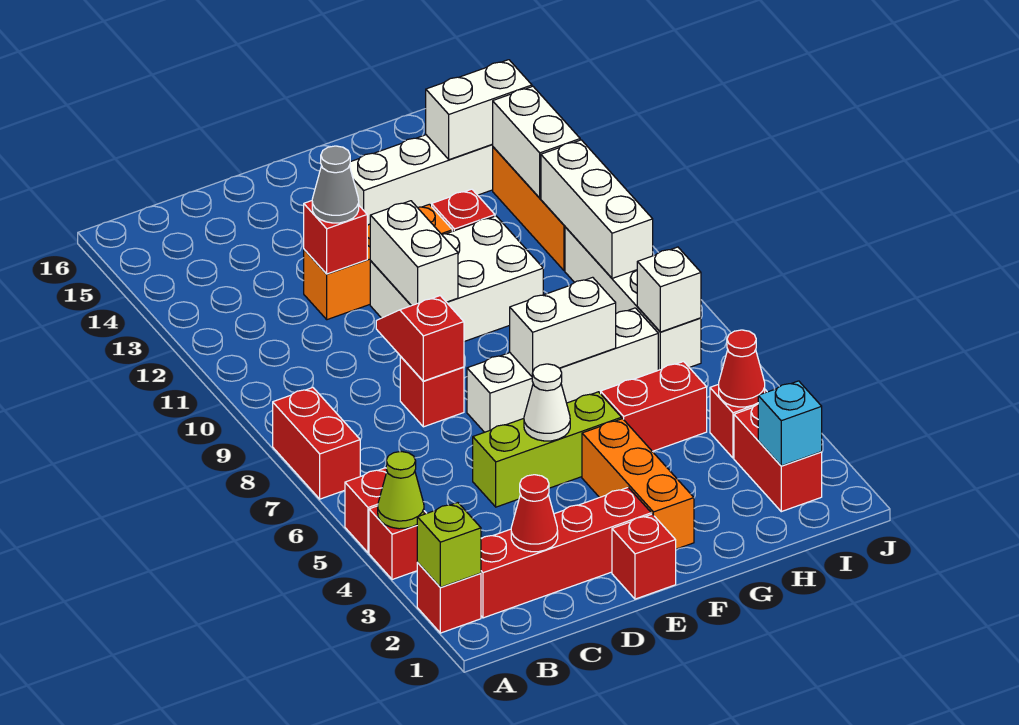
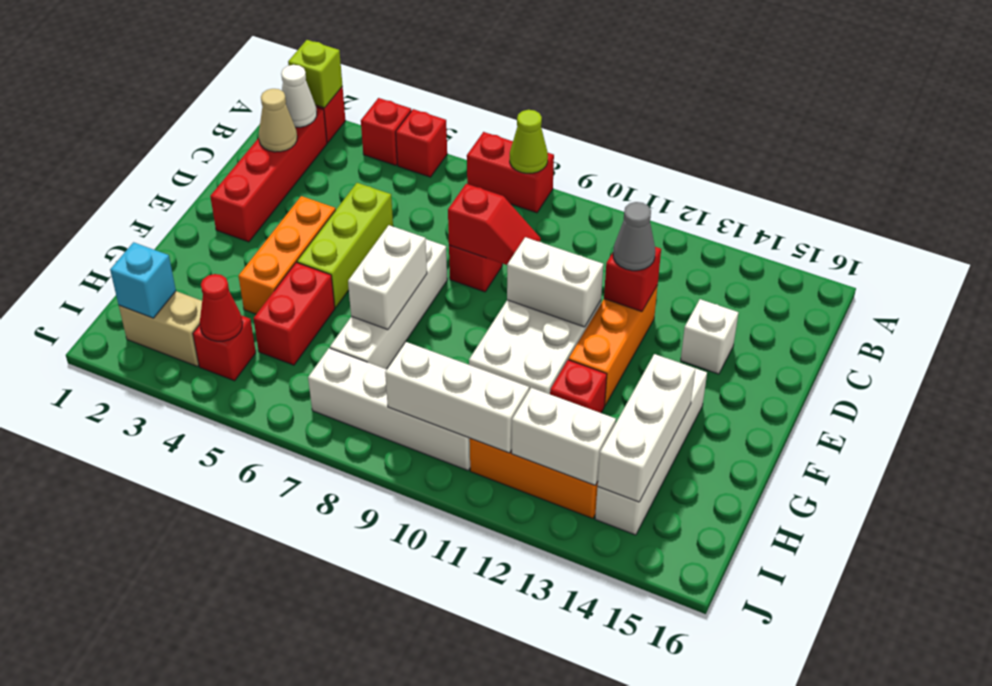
lime cone A4 level 2 -> lime cone A8 level 2
red cone C2 level 2 -> tan cone C2 level 2
red brick E1 level 1 -> none
white cone E5 level 2 -> white cone B2 level 2
orange brick F2:F4 level 1 -> orange brick E4:G4 level 1
white brick H14:I14 level 2 -> white brick G14:I14 level 2
red brick I2:I3 level 1 -> tan brick I2:I3 level 1
white brick I7 level 2 -> white brick D14 level 1

